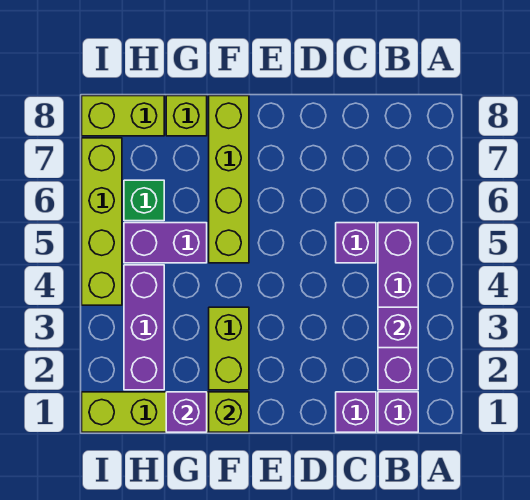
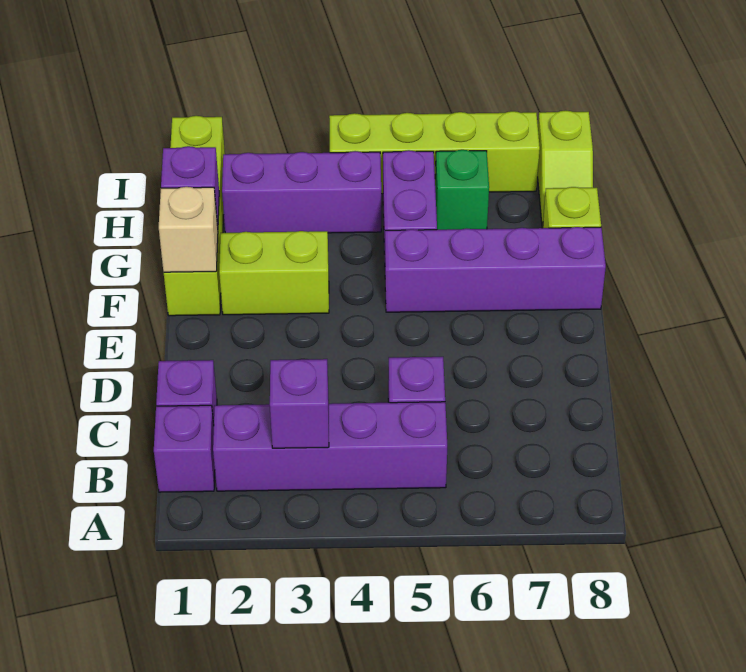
lime brick F1 level 2 -> tan brick F1 level 2
lime brick F5:F8 level 1 -> purple brick F5:F8 level 1
lime brick H8:I8 level 1 -> lime slope H8:I8 level 1 top I

